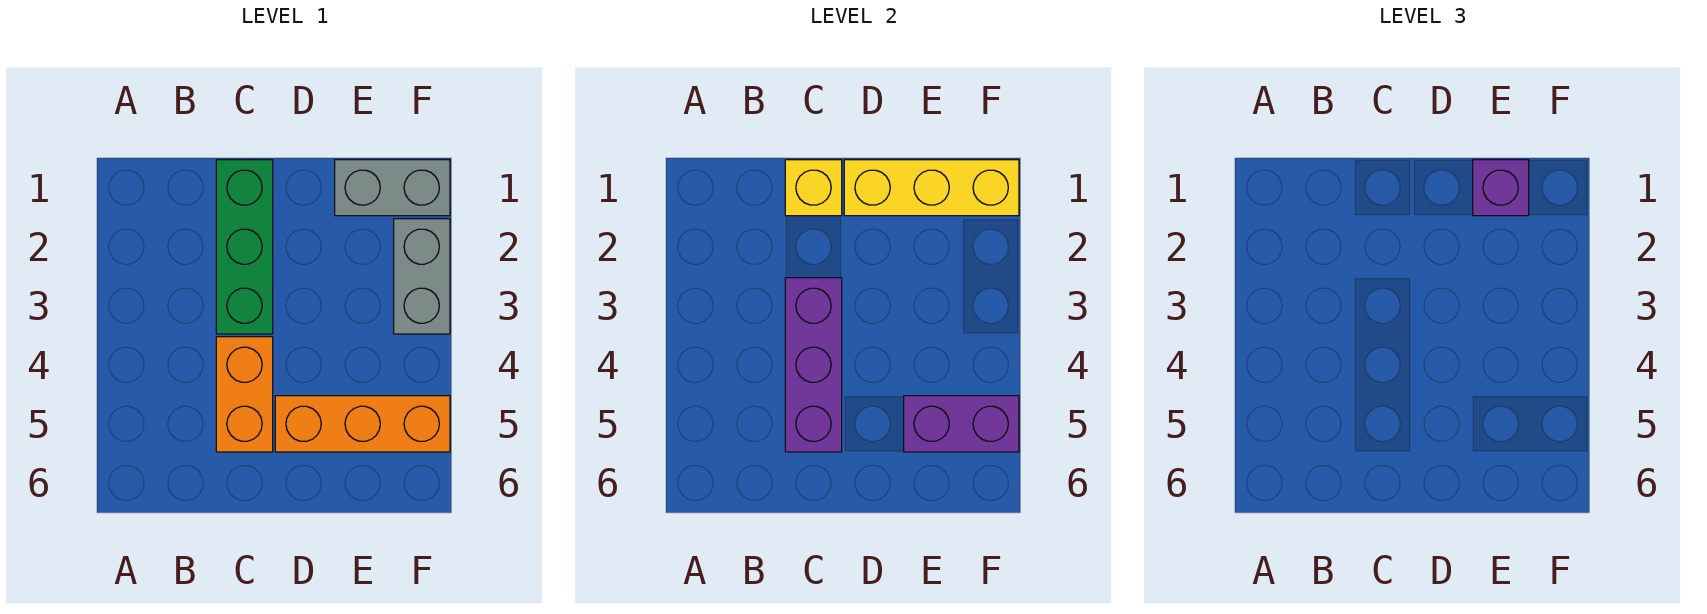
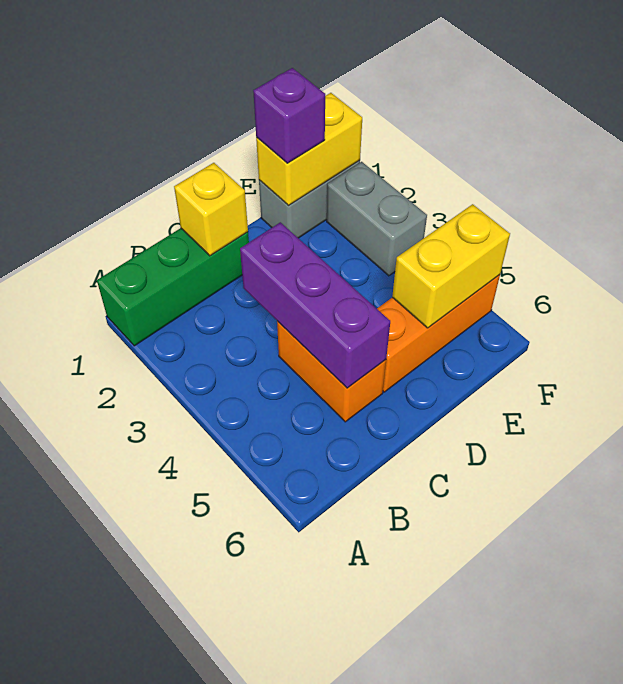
green brick C1:C3 level 1 -> green brick A1:C1 level 1
yellow brick D1:F1 level 2 -> yellow brick E1:F1 level 2
purple brick E5:F5 level 2 -> yellow brick E5:F5 level 2

